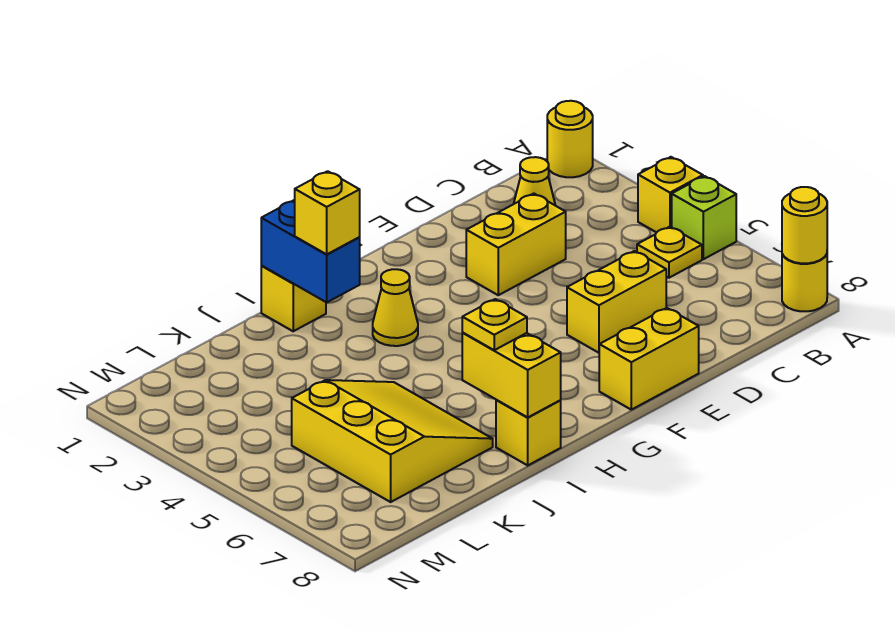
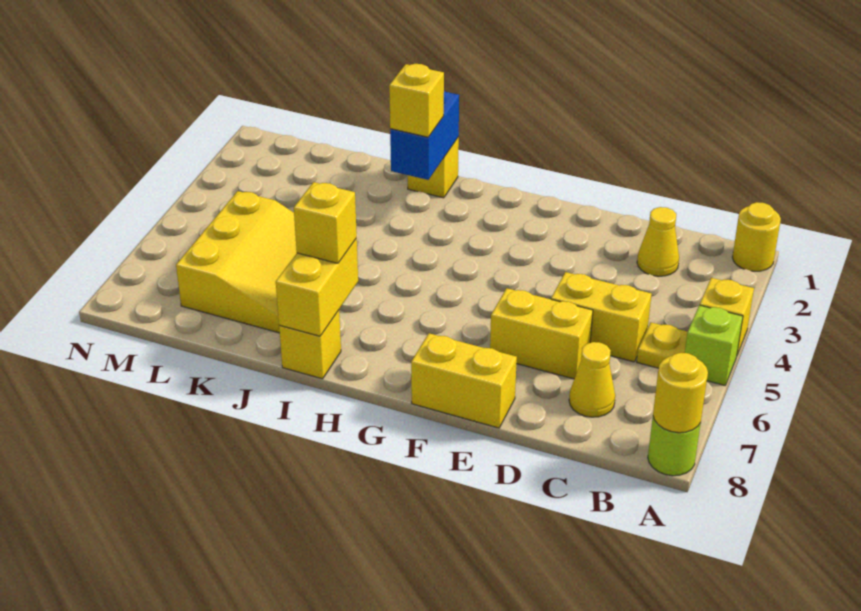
yellow round brick A8 level 1 -> lime round brick A8 level 1
yellow brick D3:E3 level 1 -> yellow brick C5:D5 level 1
yellow cone H3 level 1 -> yellow cone C7 level 1
yellow plate I7 level 3 -> yellow brick I7 level 3

